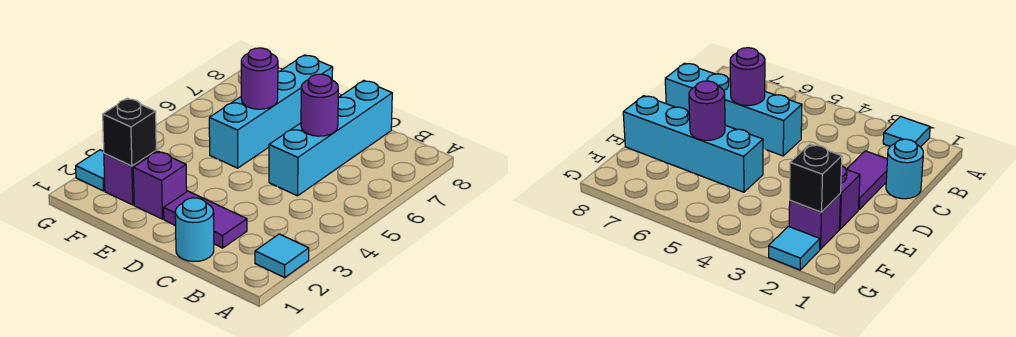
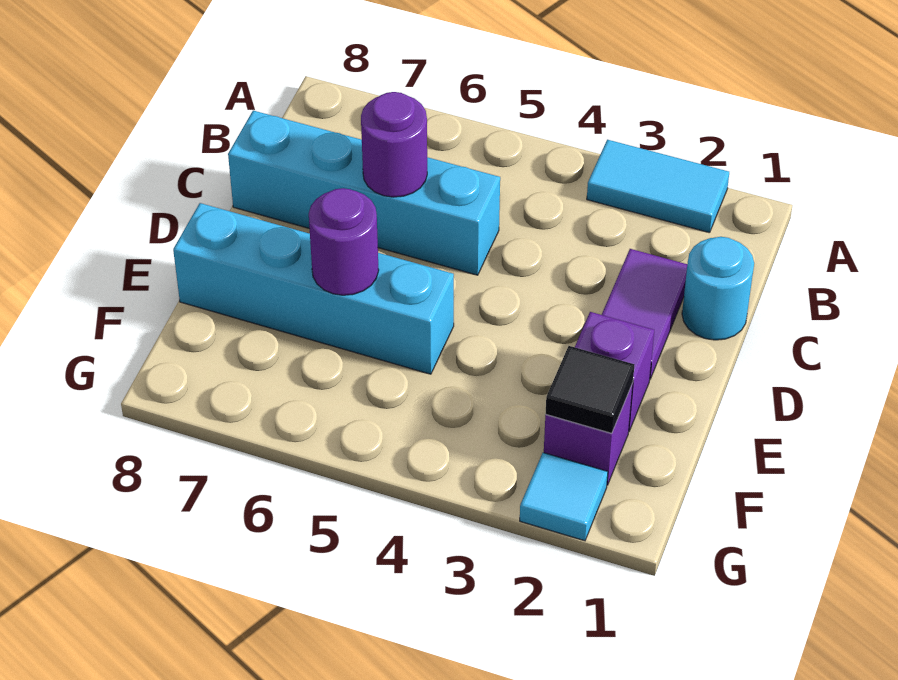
cyan tile A2 level 1 -> cyan tile A2:A3 level 1
black brick F2 level 2 -> black tile F2 level 2

